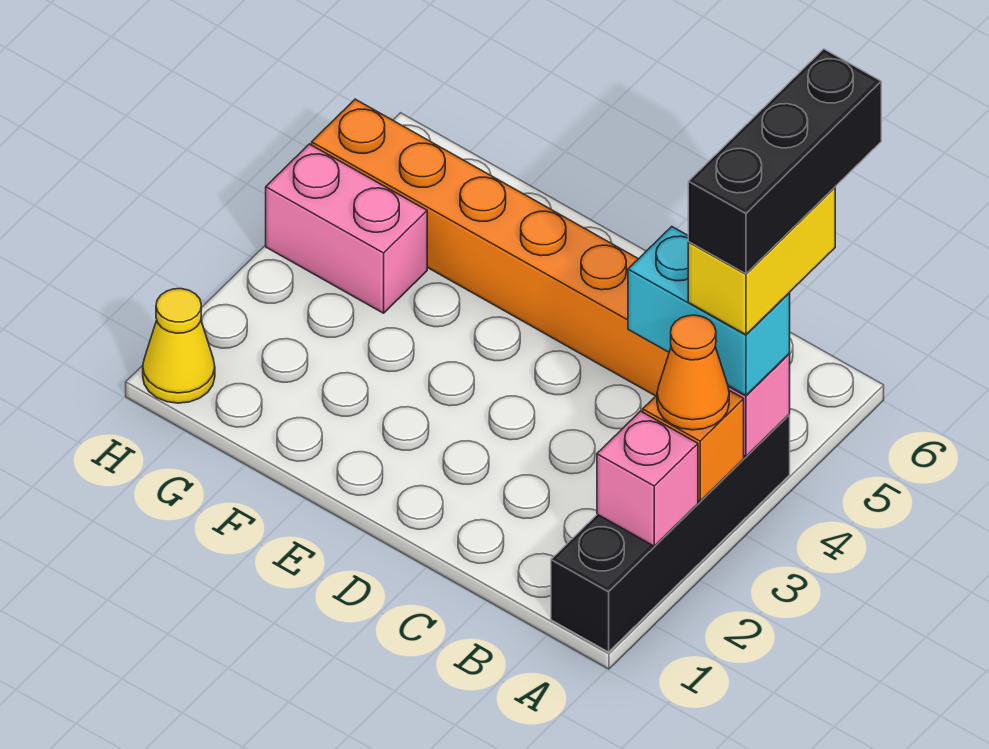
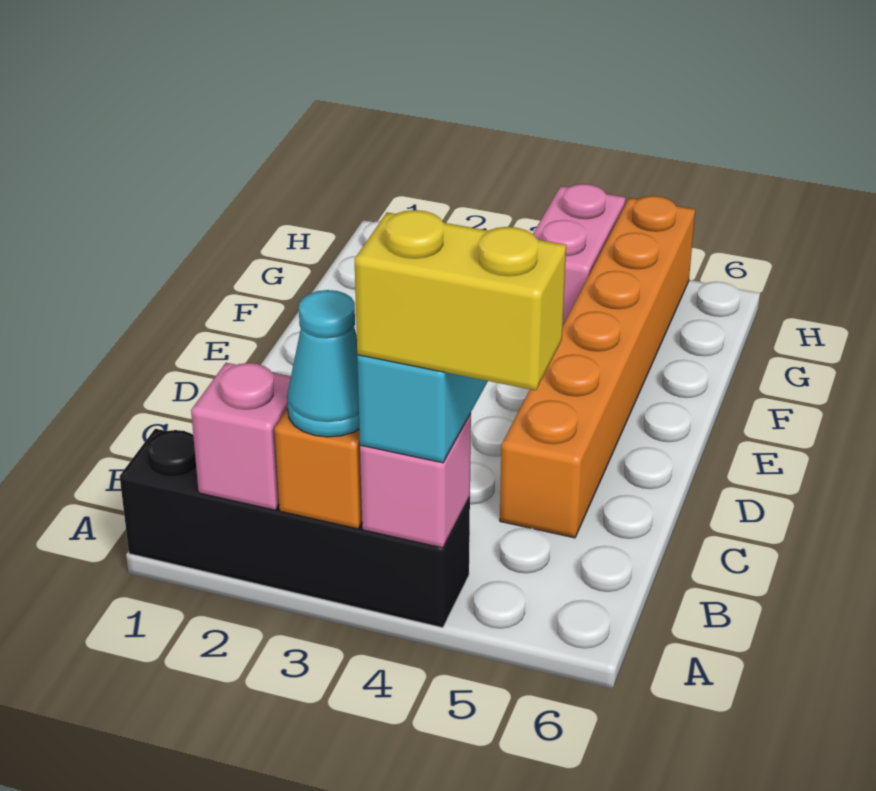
orange cone A3 level 3 -> cyan cone A3 level 3
black brick A4:A6 level 5 -> none
yellow cone H1 level 1 -> none

